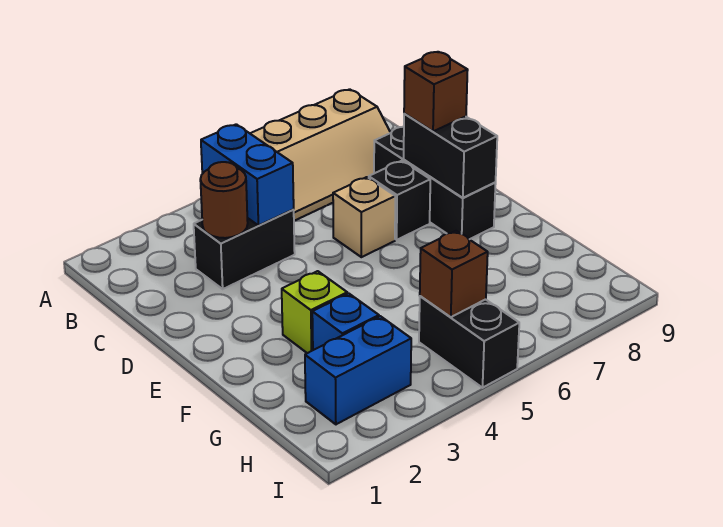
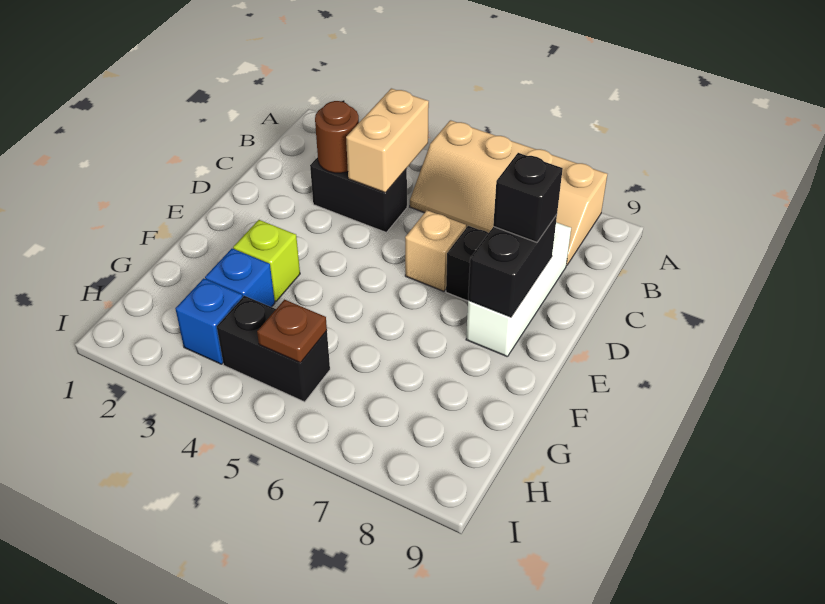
blue brick B4:C4 level 2 -> tan brick B4:C4 level 2
black brick C8:E8 level 1 -> white brick C8:E8 level 1
brown brick D8 level 3 -> black brick D8 level 3
blue brick H2:H3 level 1 -> blue brick H3 level 1
black brick H5:I5 level 1 -> black brick H4:H5 level 1
brown brick H5 level 2 -> brown plate H5 level 2

